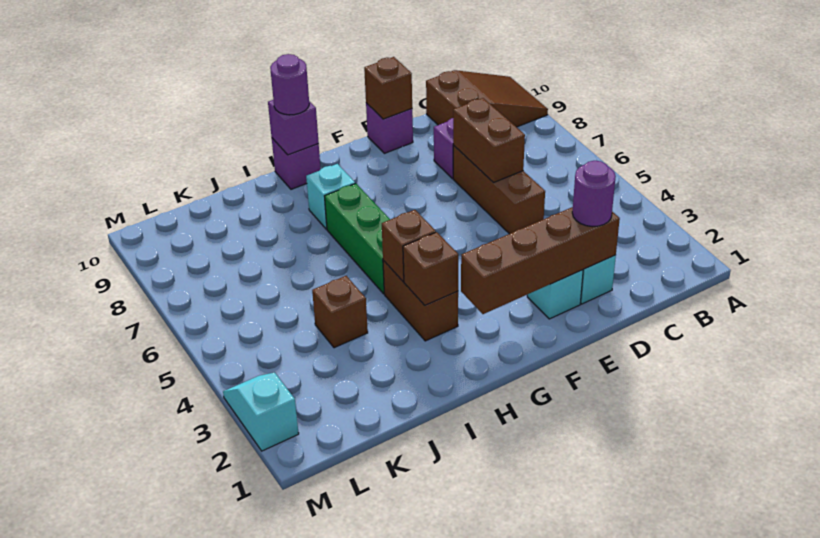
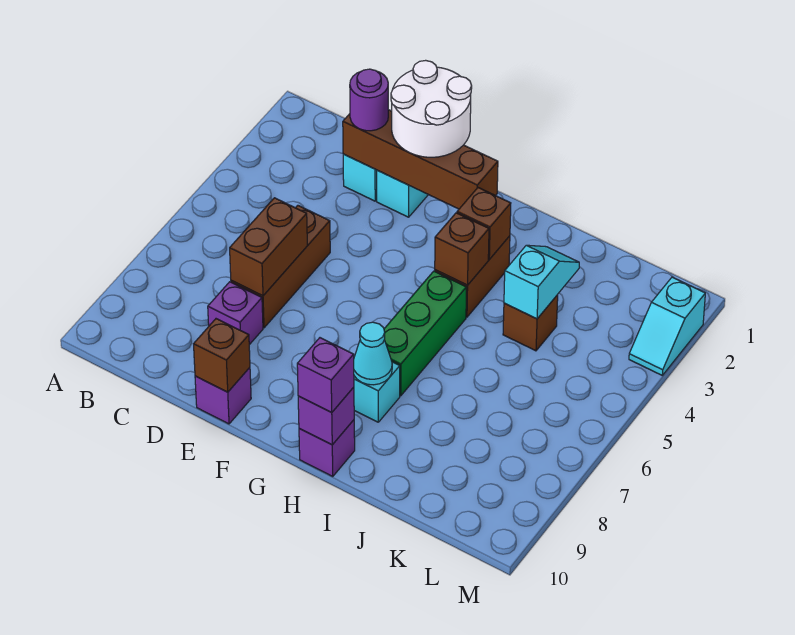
brown slope A9:C10 level 1 top C -> none
none -> white round brick E1:F2 level 3
none -> cyan cone H8 level 2
purple round brick H10 level 3 -> purple brick H10 level 3
none -> cyan slope J3:J4 level 2 top 4

